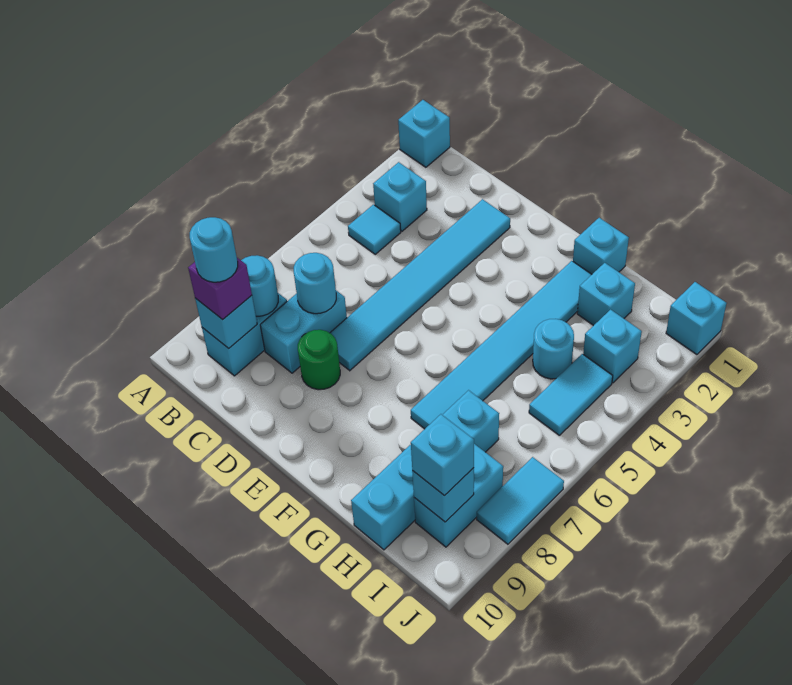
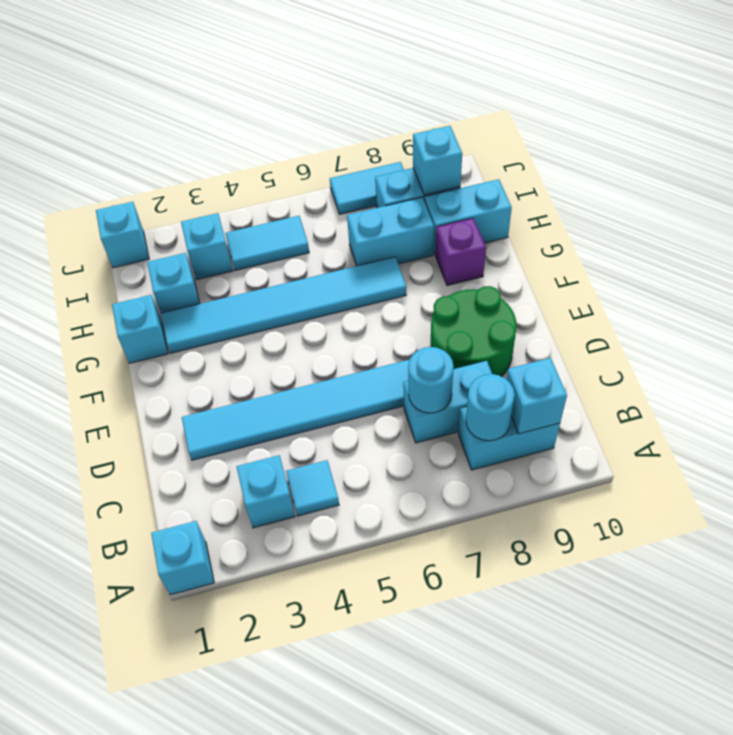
purple brick B9 level 3 -> purple brick G9 level 1
cyan round brick B9 level 4 -> none
green round brick D8 level 1 -> green round brick D8:E9 level 1
cyan round brick H4 level 1 -> none
cyan brick I9 level 3 -> none

